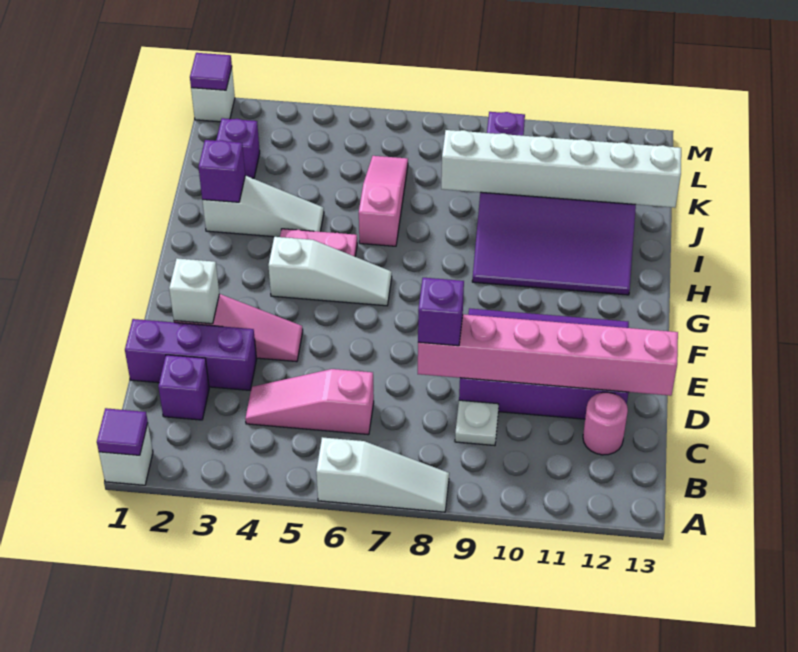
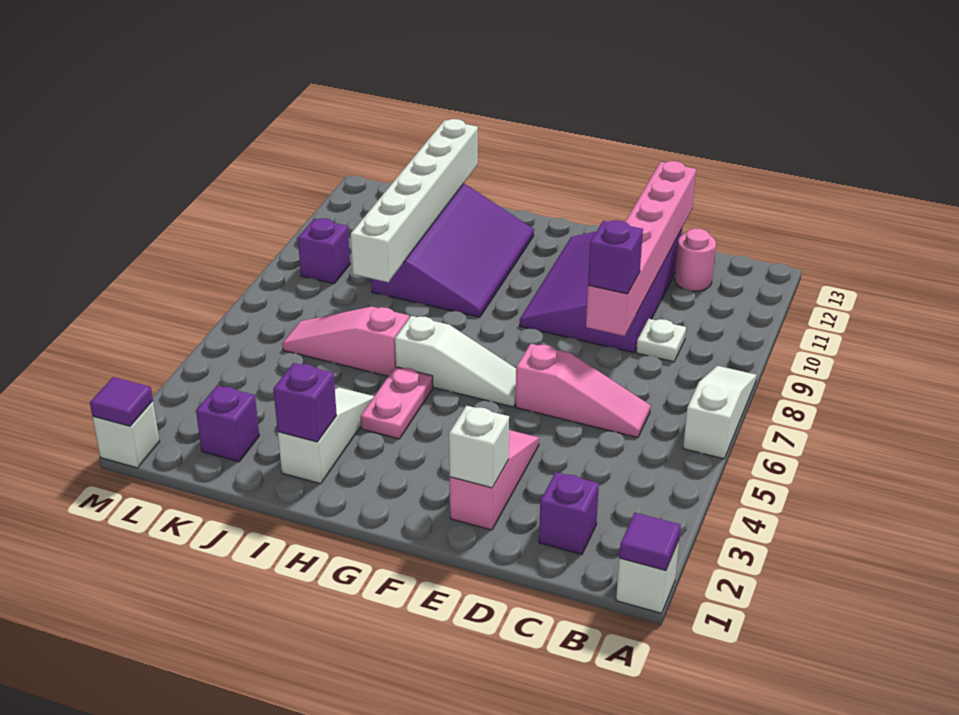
pink slope C4:C6 level 1 top 6 -> pink slope C6:E6 level 1 top E
purple brick D1:D3 level 1 -> none
white slope G4:G6 level 1 top 4 -> white slope F6:H6 level 1 top H

